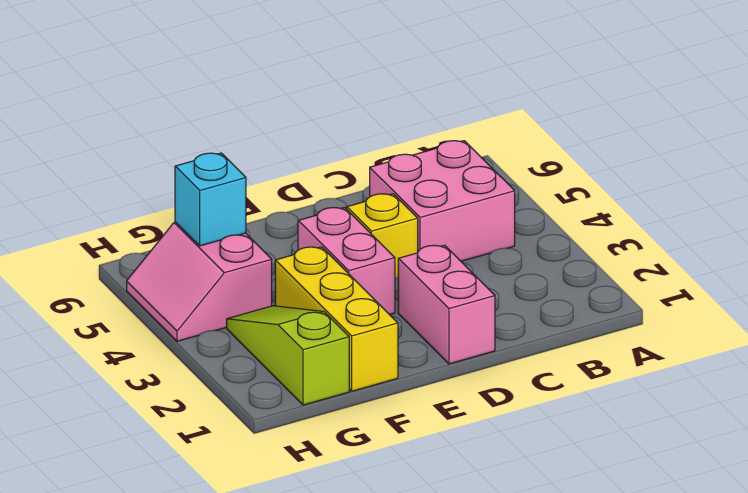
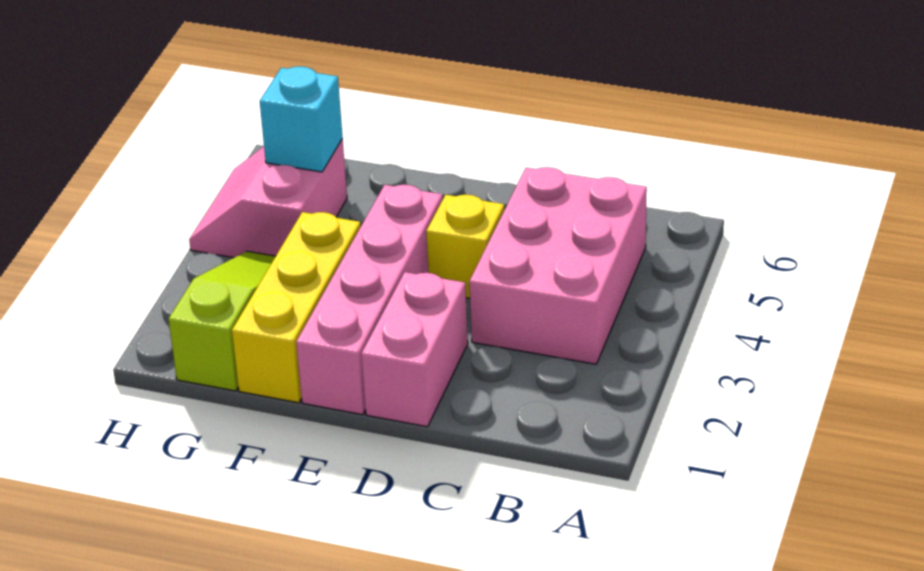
pink brick B4:C5 level 1 -> pink brick B3:C5 level 1
pink brick E3:E4 level 1 -> pink brick E1:E4 level 1

